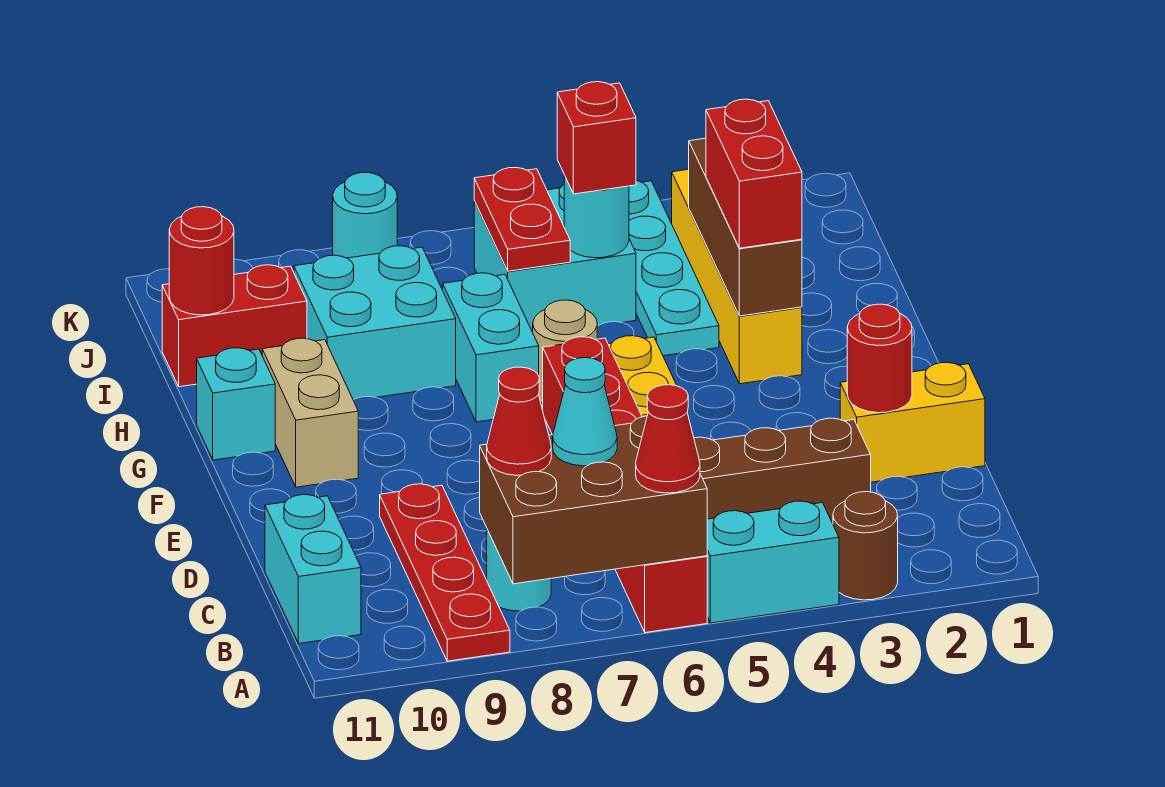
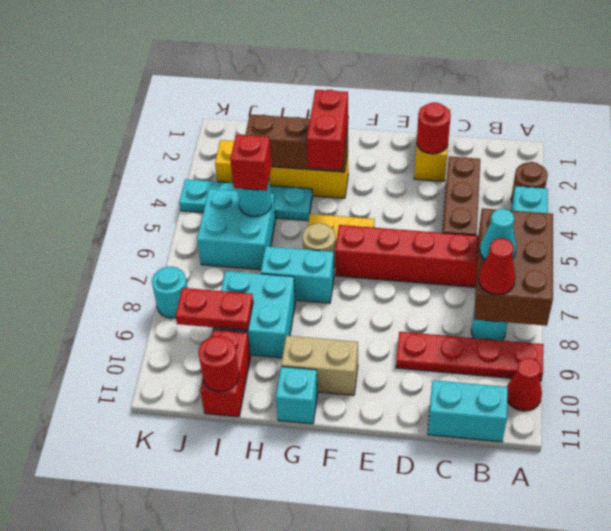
red cone A6 level 3 -> red cone A10 level 1
red brick G3:H3 level 3 -> red brick G3:G4 level 3
red plate I6:J6 level 2 -> red plate I9:J9 level 2

